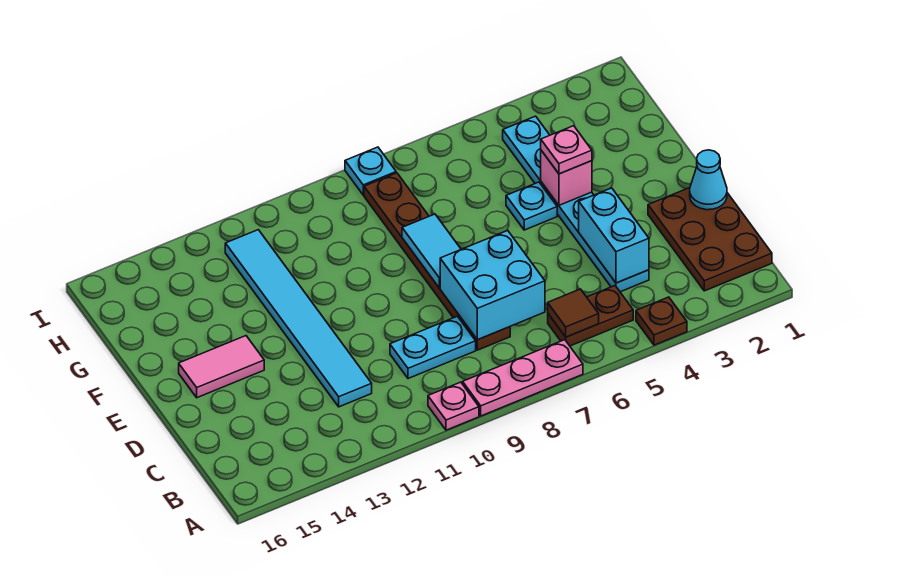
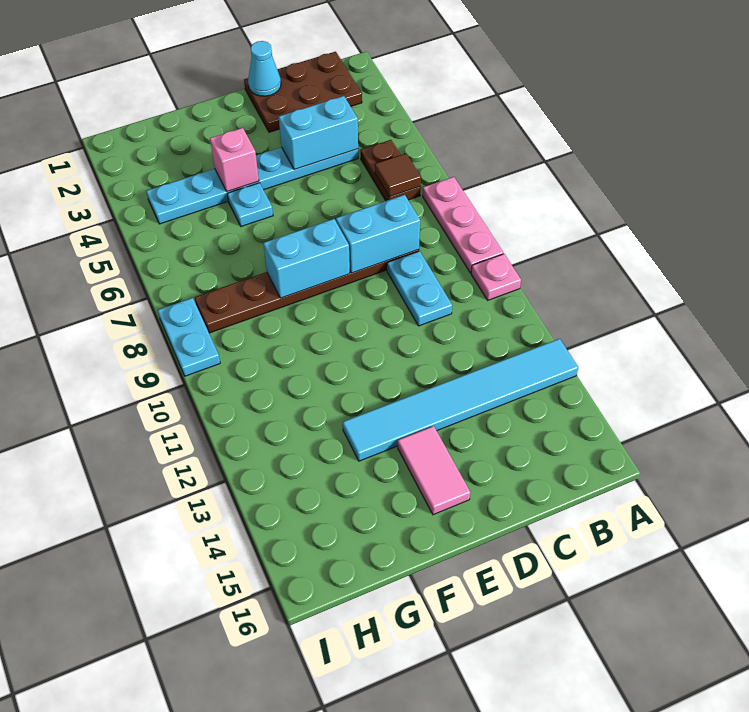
brown plate A4 level 1 -> none
cyan brick C7:D8 level 2 -> cyan brick C8:D8 level 2
cyan tile C12:H12 level 1 -> cyan tile A13:F13 level 1
cyan tile E8:F8 level 2 -> cyan brick E8:F8 level 2
pink plate F4 level 3 -> none
cyan plate I8 level 1 -> cyan plate I8:I9 level 1

